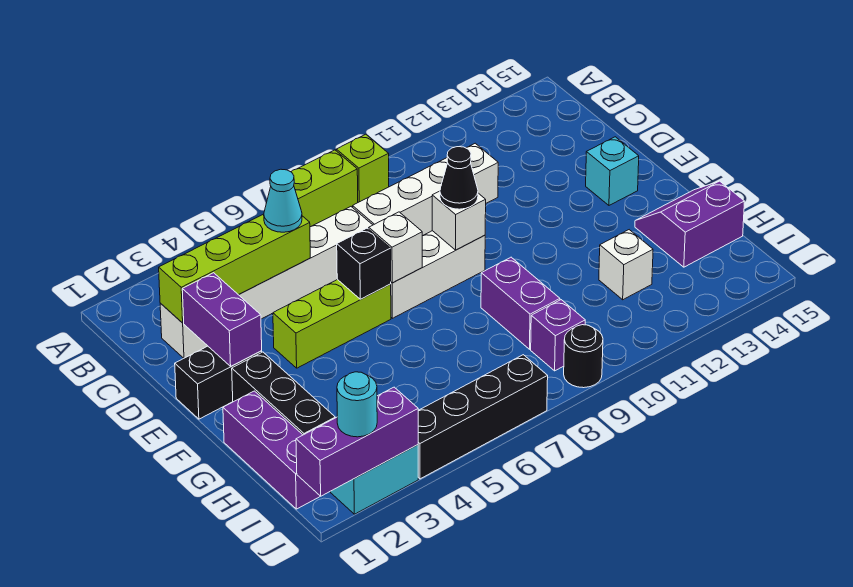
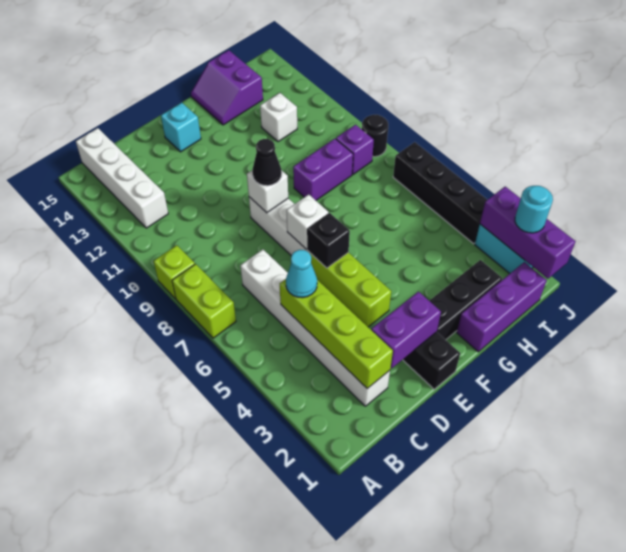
white brick C8:C11 level 1 -> white brick B12:B15 level 1

